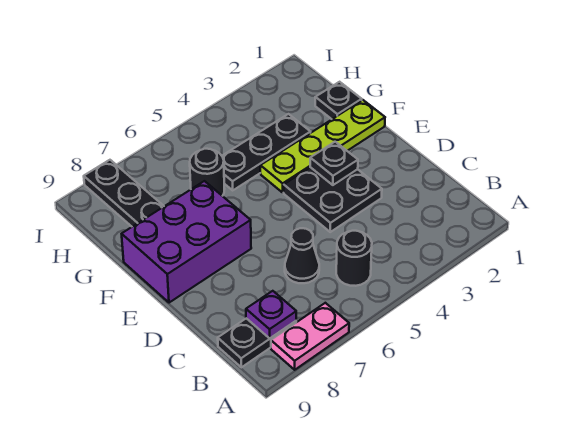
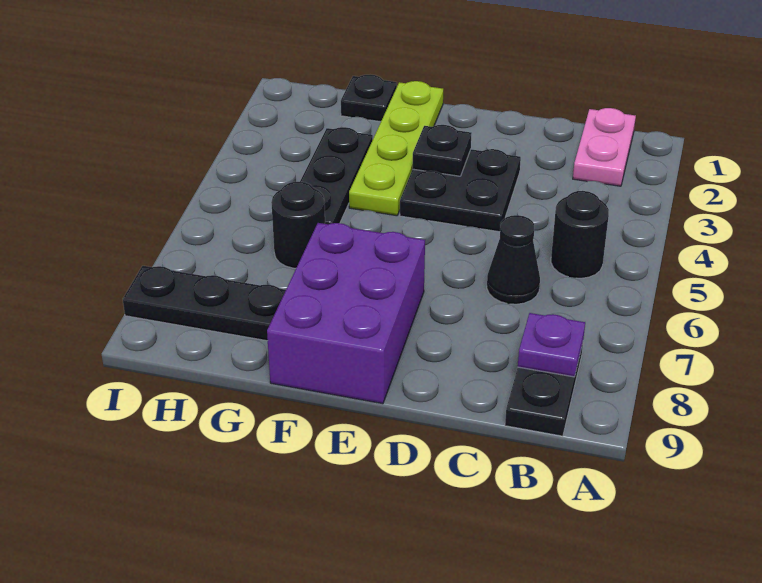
pink plate A7:A8 level 1 -> pink plate B1:B2 level 1

